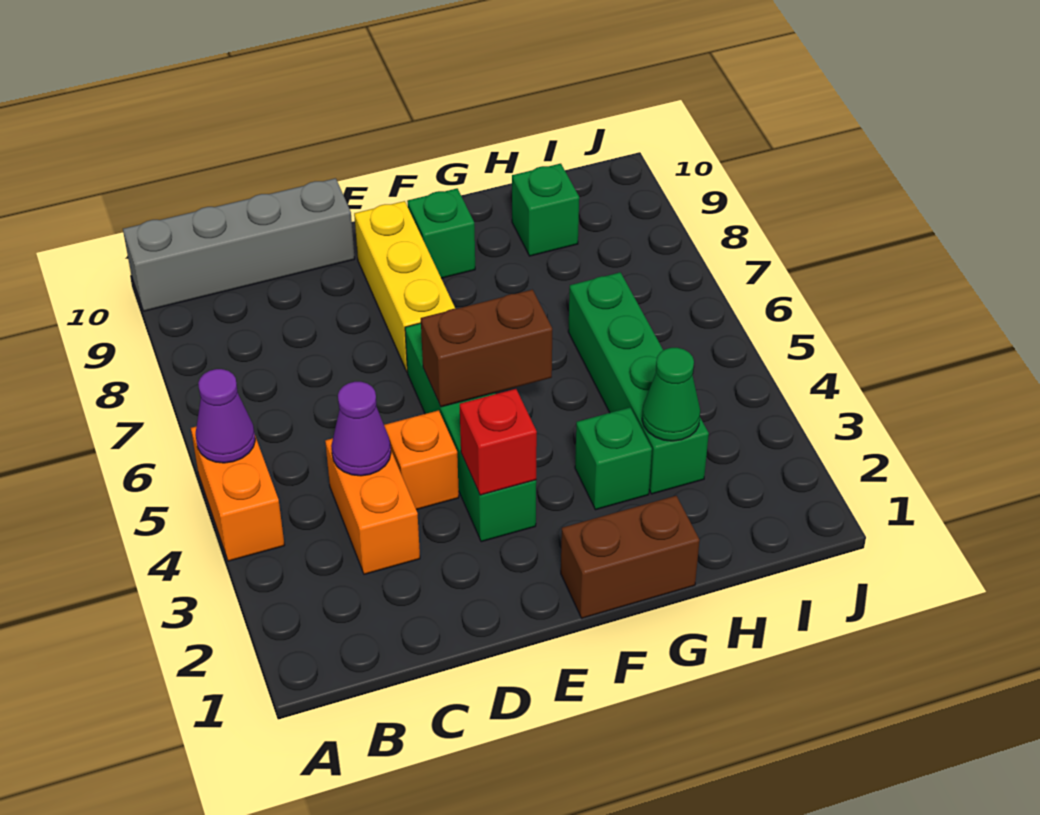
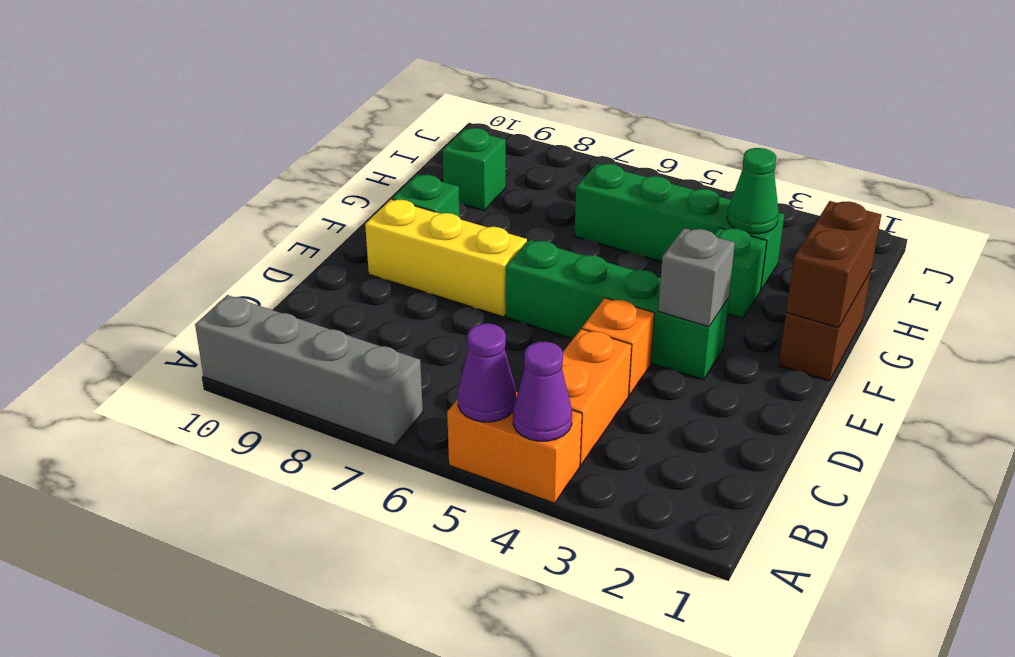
grey brick A10:D10 level 1 -> grey brick A7:A10 level 1
orange brick C3:C4 level 1 -> orange brick B4:C4 level 1
purple cone C4 level 2 -> purple cone A4 level 2
red brick E3 level 2 -> grey brick E3 level 2
brown brick E5:F5 level 2 -> brown brick F1:G1 level 2

